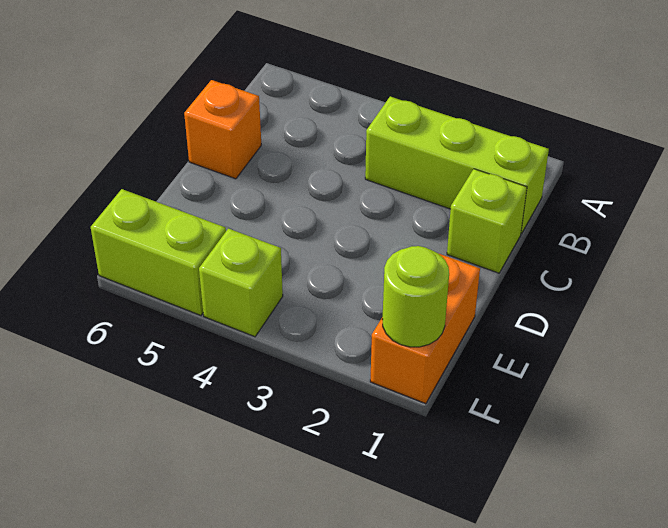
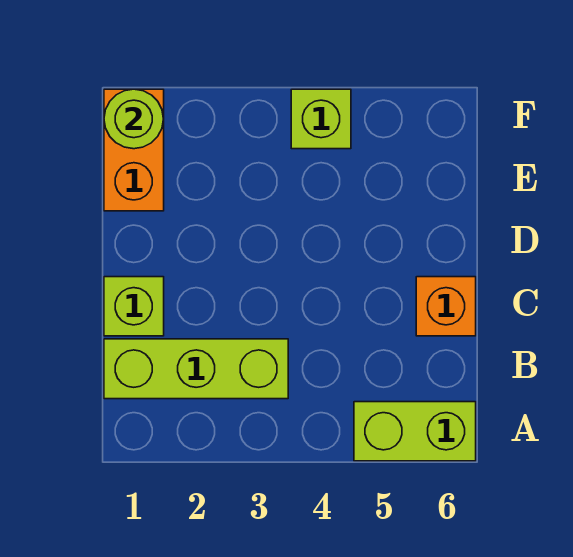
lime brick F5:F6 level 1 -> lime brick A5:A6 level 1

